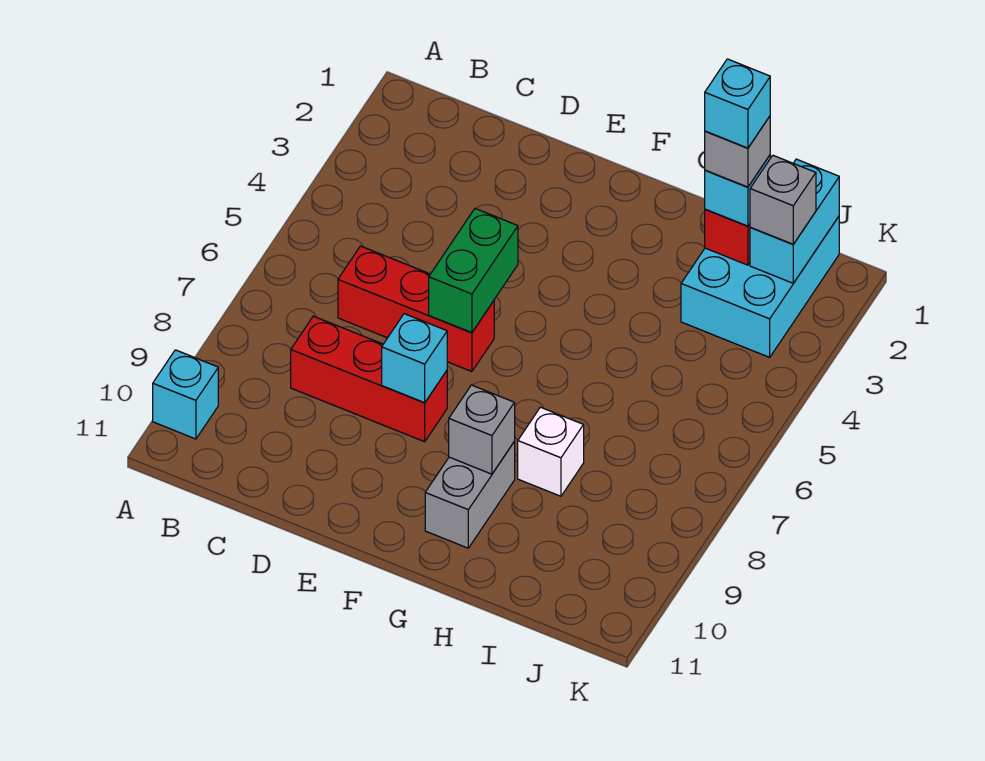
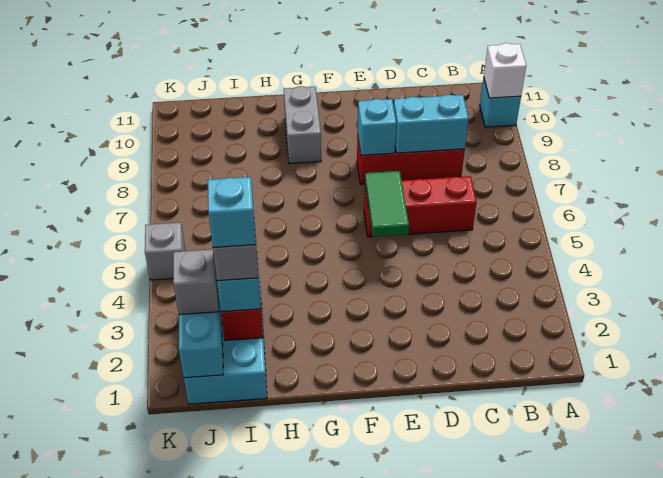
none -> cyan brick C8:D8 level 2
green brick E5:E6 level 2 -> green tile E5:E6 level 2
grey brick G9 level 2 -> grey brick K5 level 1
white brick H8 level 1 -> white brick A10 level 2

